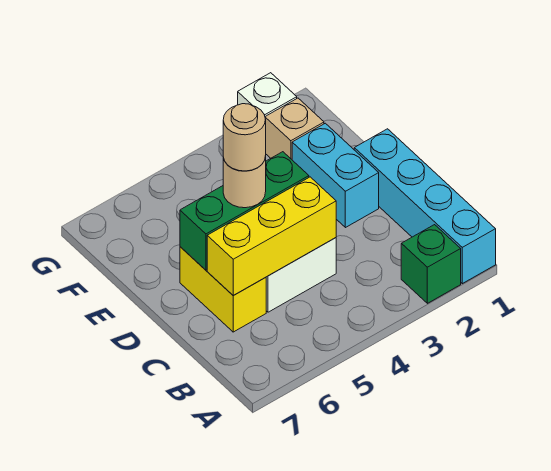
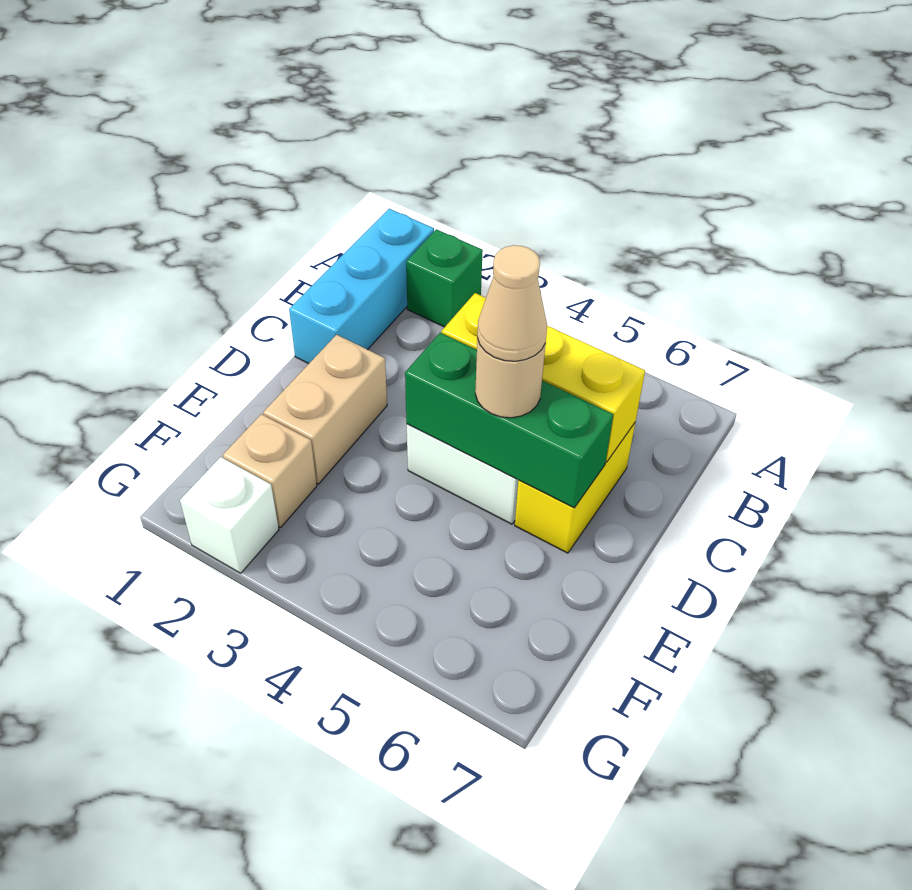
cyan brick A1:D1 level 1 -> cyan brick A1:C1 level 1
cyan brick D2:E2 level 1 -> tan brick D2:E2 level 1
tan round brick D5 level 4 -> tan cone D5 level 4

